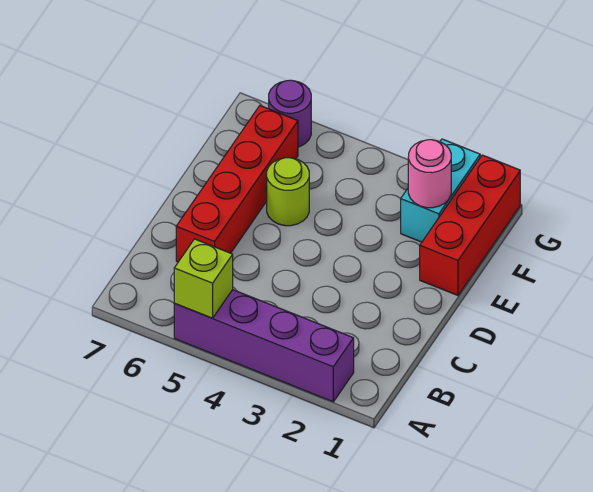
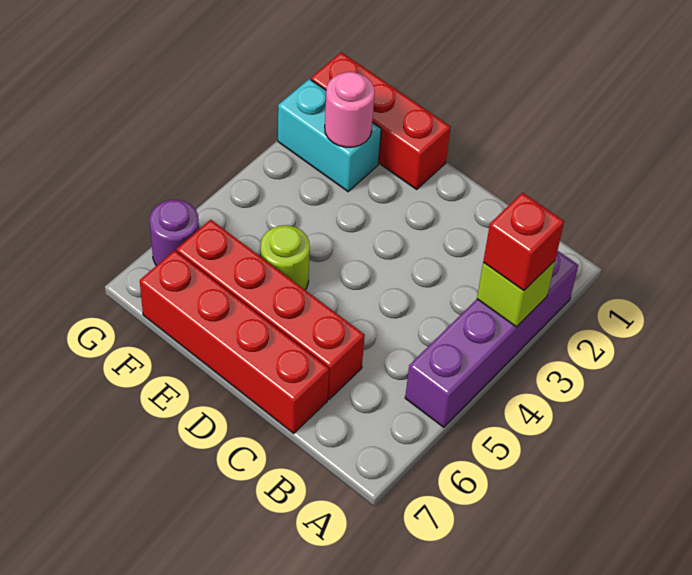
none -> red brick A3 level 3
lime brick A5 level 2 -> lime brick A3 level 2
none -> red brick C7:F7 level 1

